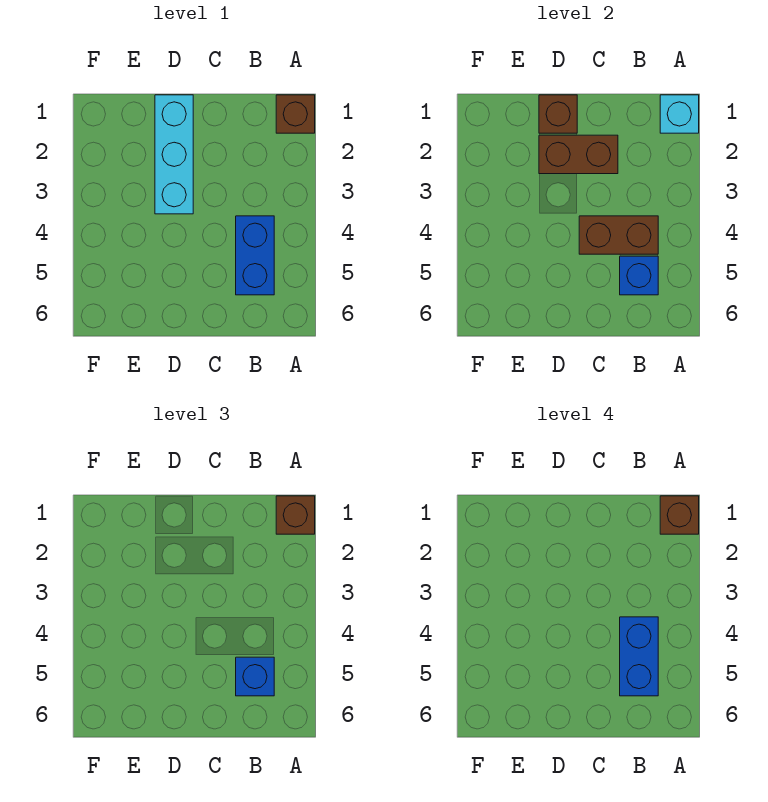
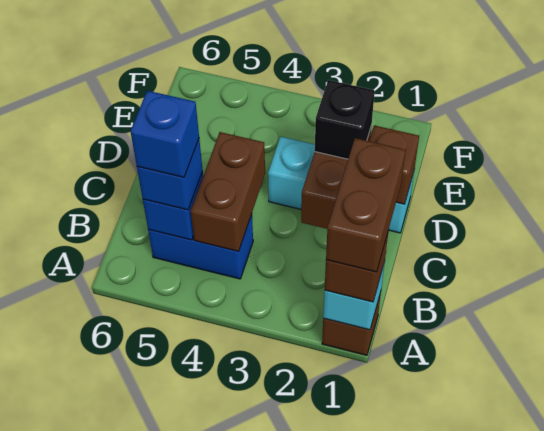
brown brick A1 level 4 -> brown brick A1:B1 level 4
blue brick B4:B5 level 4 -> blue brick B5 level 4
none -> black brick D2 level 3

